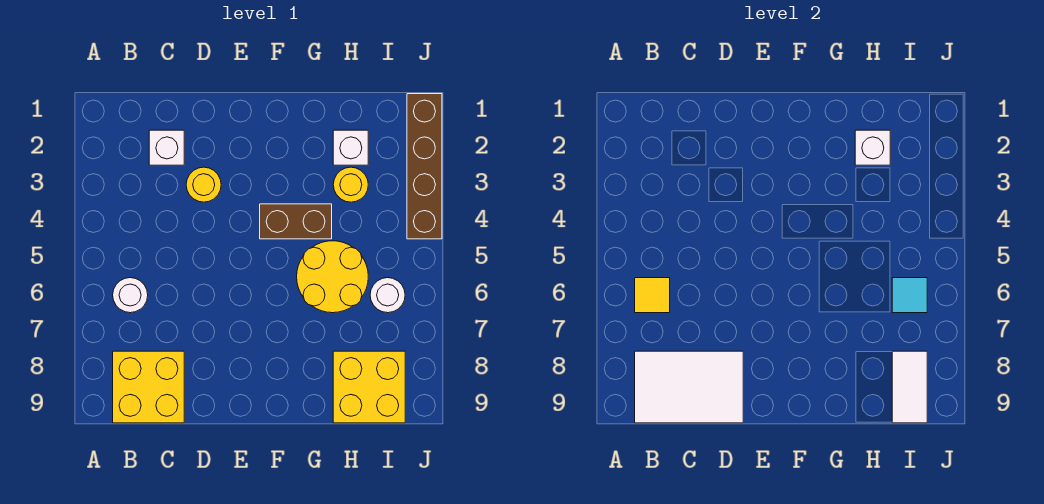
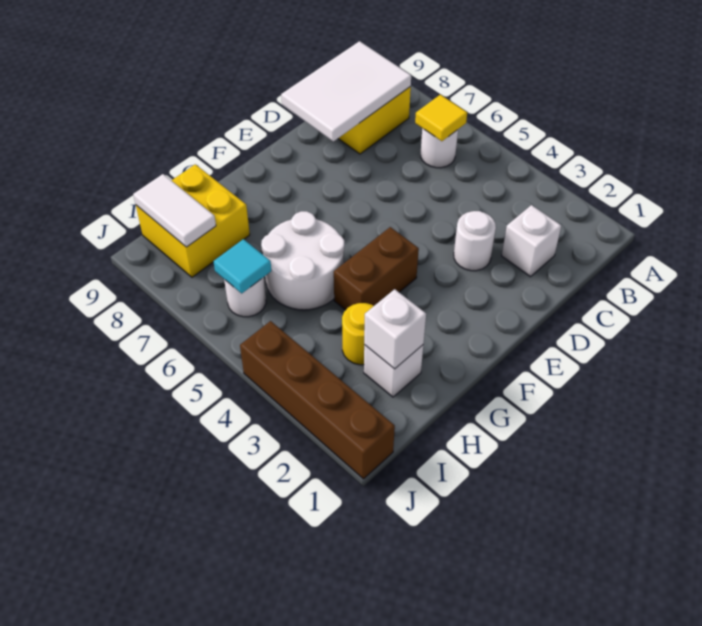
yellow round brick D3 level 1 -> white round brick D3 level 1
yellow round brick G5:H6 level 1 -> white round brick G5:H6 level 1

